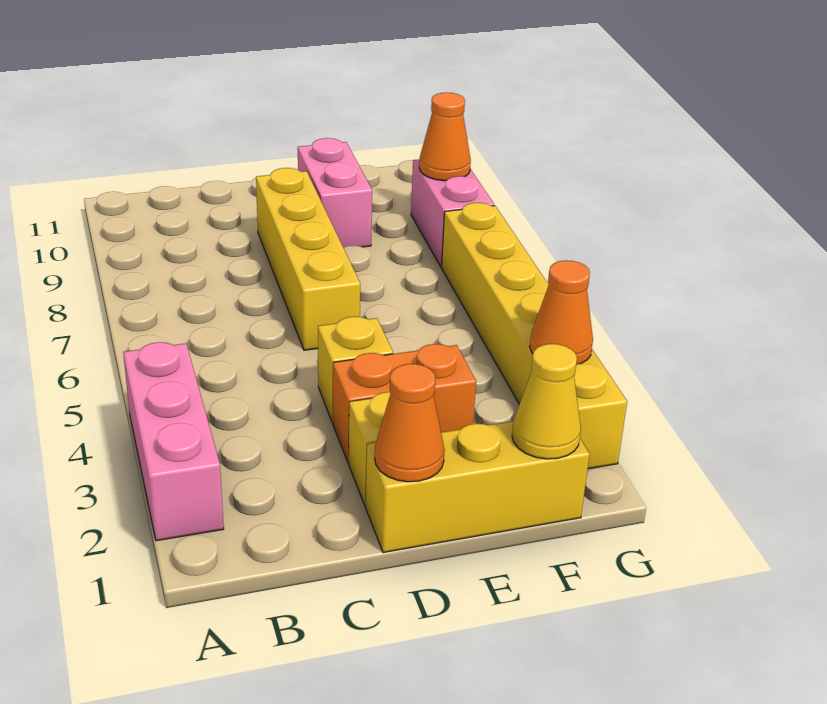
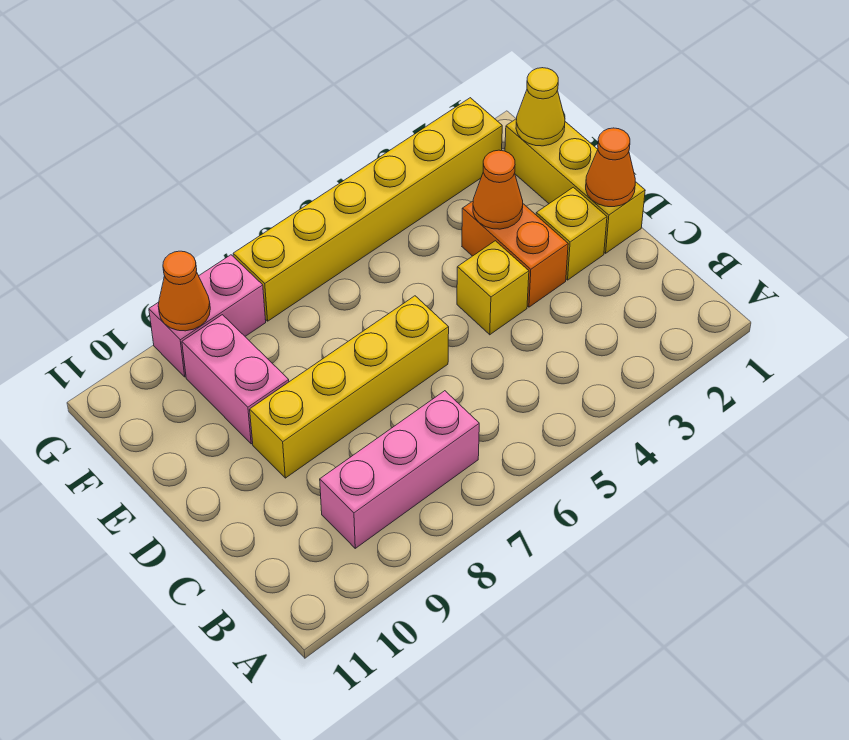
pink brick A2:A4 level 1 -> pink brick B7:B9 level 1
pink brick E9:E10 level 1 -> pink brick E9:F9 level 1
orange cone G3 level 2 -> orange cone E3 level 2

